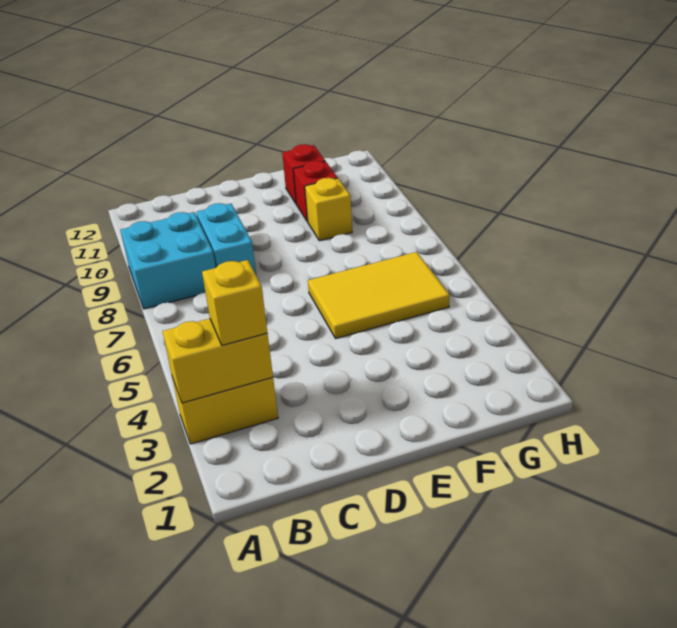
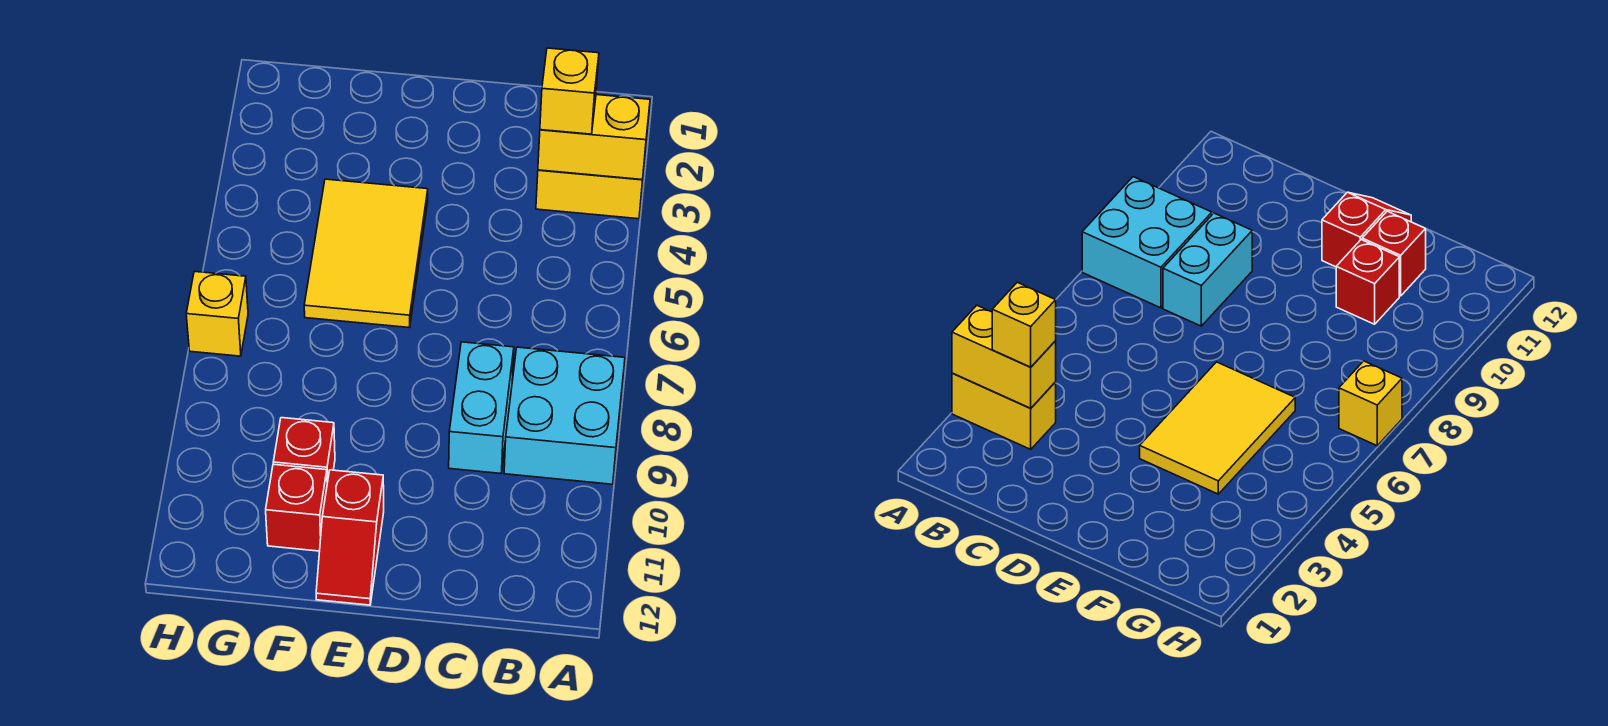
yellow tile E5:G6 level 1 -> yellow tile E4:F6 level 1
none -> red slope E11:E12 level 1 top 11
yellow brick F9 level 1 -> yellow brick H7 level 1

